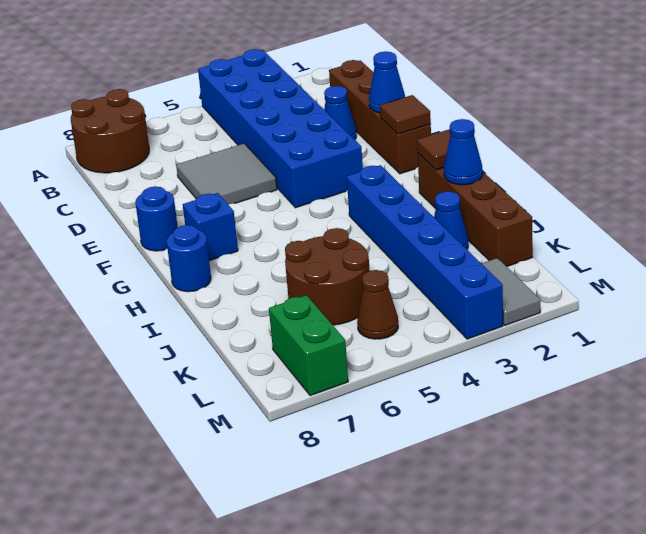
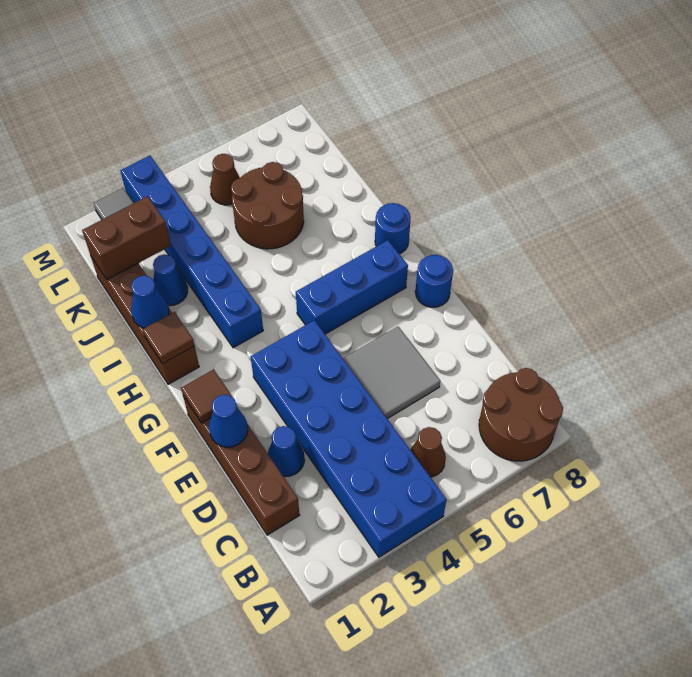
none -> brown cone B5 level 1
blue brick G7 level 1 -> blue brick G5:G7 level 1
none -> brown brick K1:K2 level 2
green brick L7:M7 level 1 -> none

